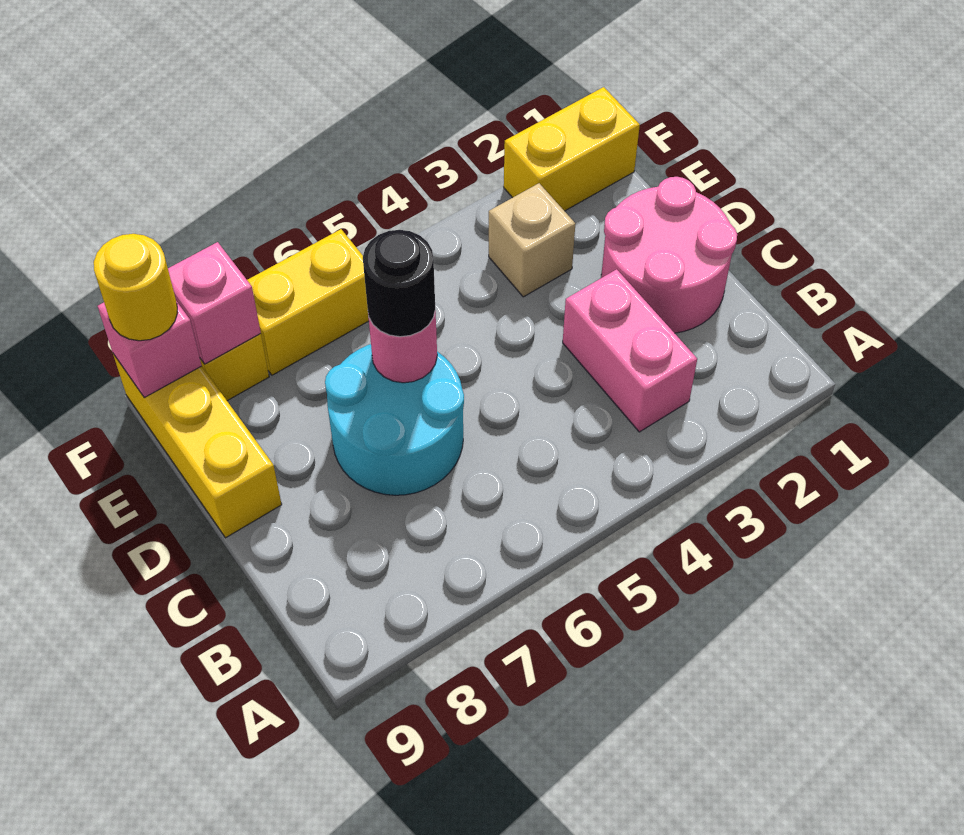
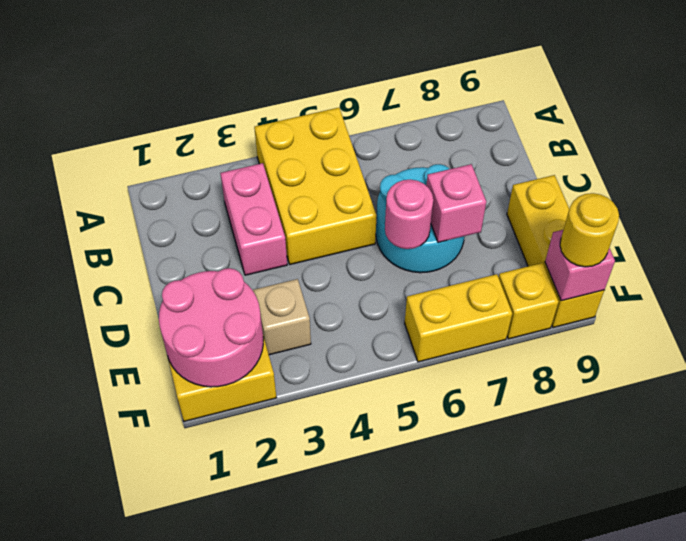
none -> yellow brick A4:C5 level 1
pink round brick C1:D2 level 1 -> pink round brick E1:F2 level 2
black round brick D6 level 3 -> none
pink brick F8 level 2 -> pink brick D7 level 2

